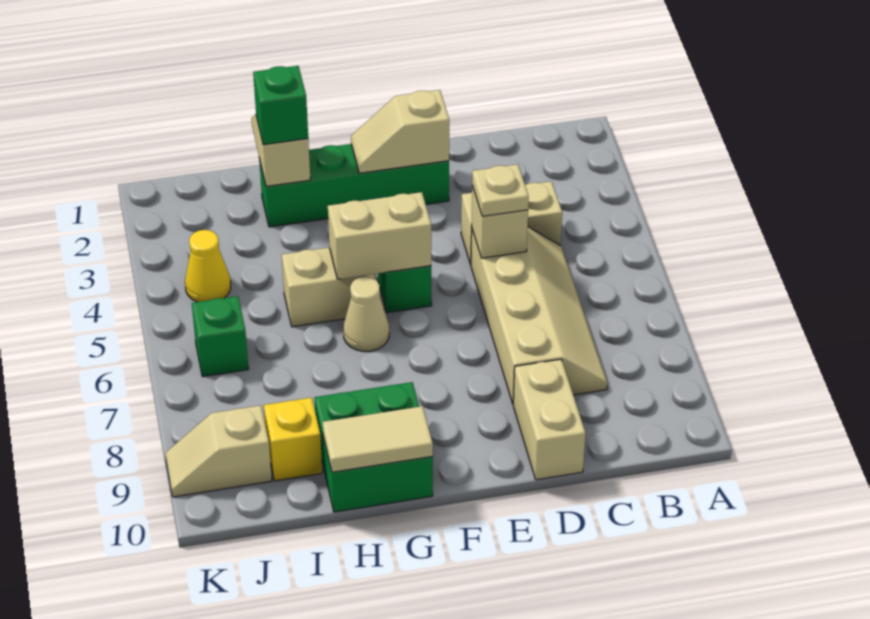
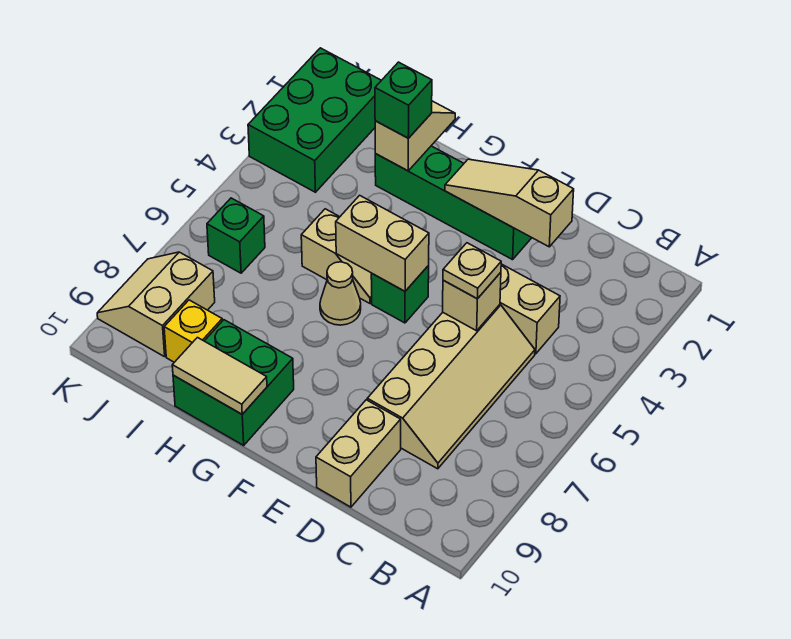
tan slope E2:F2 level 2 top E -> tan slope D2:F2 level 2 top D
none -> green brick J1:K3 level 1
yellow cone J4 level 1 -> none
tan slope J9:K9 level 1 top J -> tan slope J8:K9 level 1 top J

